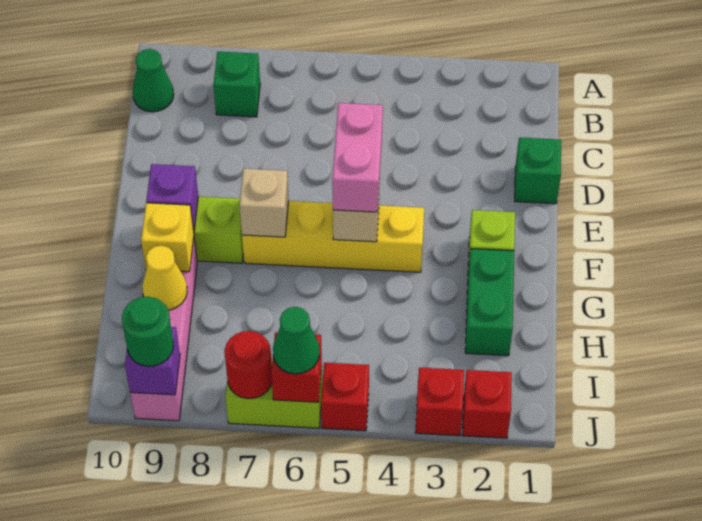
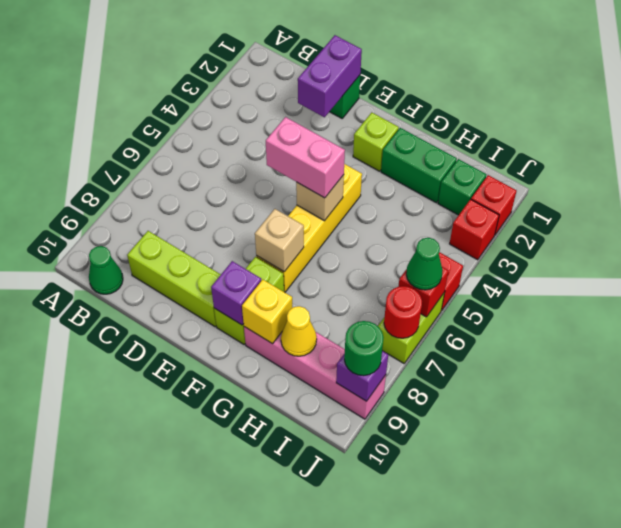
green brick B8 level 1 -> green brick I2 level 1
none -> lime brick C9:E9 level 1
none -> purple brick D1:D2 level 2

